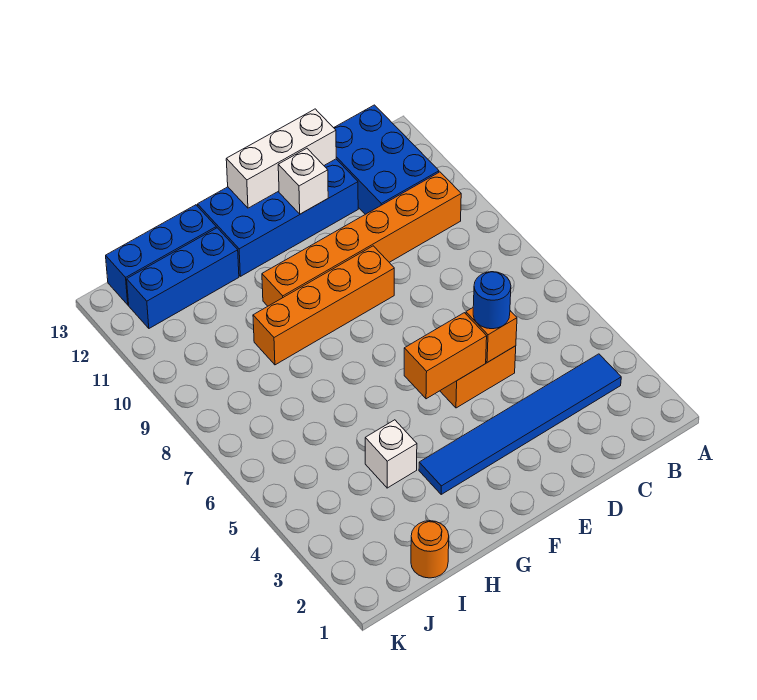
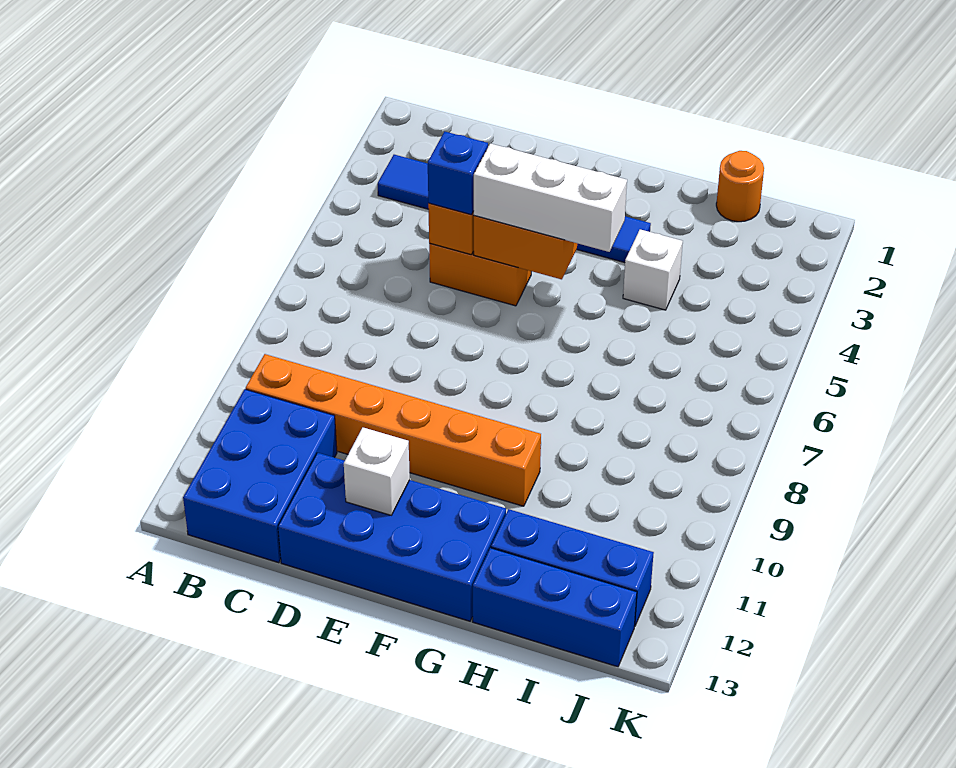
blue round brick D5 level 3 -> blue brick D5 level 3
white brick D13:F13 level 2 -> white brick E5:G5 level 3
orange brick E9:H9 level 1 -> none

